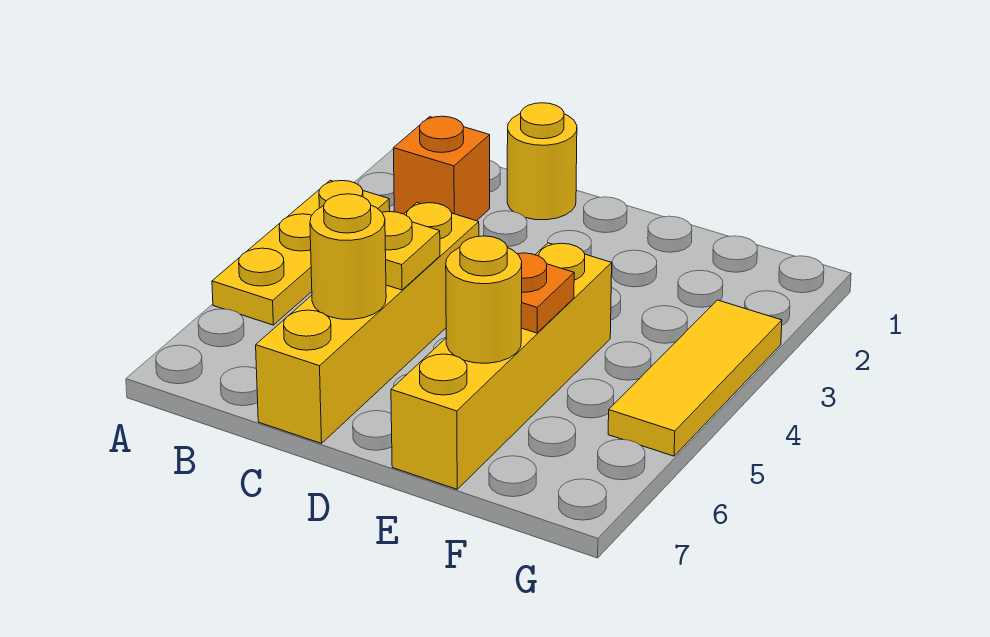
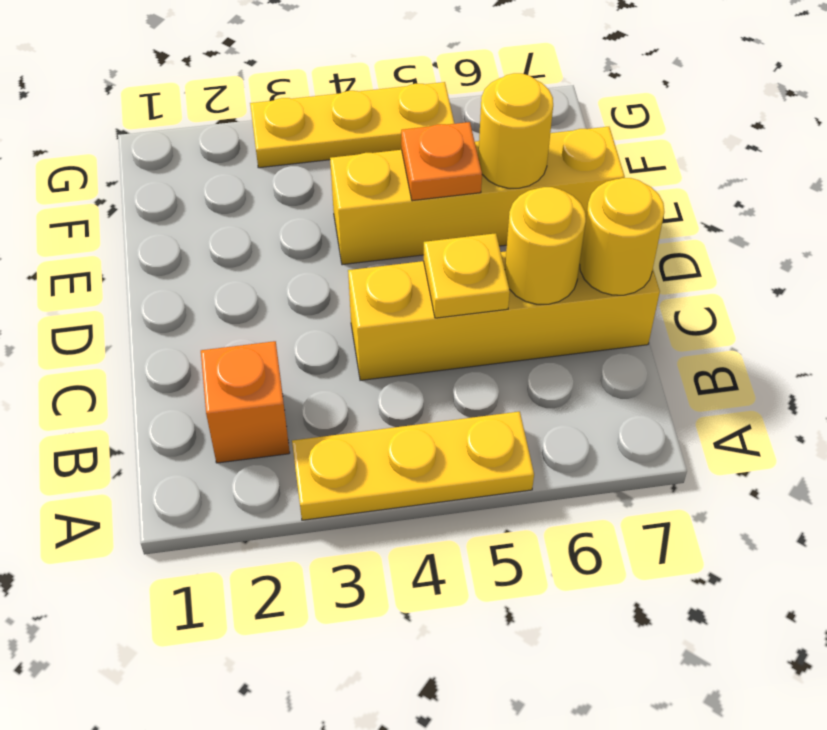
yellow round brick C1 level 1 -> yellow round brick C7 level 2
yellow tile G3:G5 level 1 -> yellow plate G3:G5 level 1

